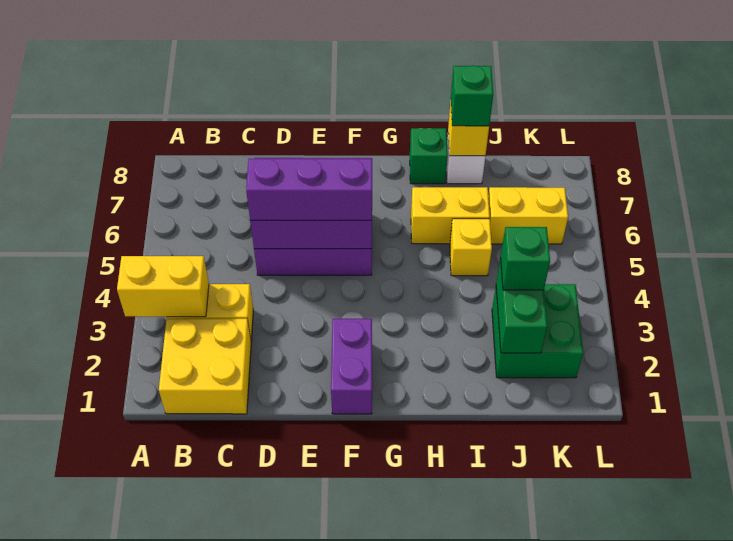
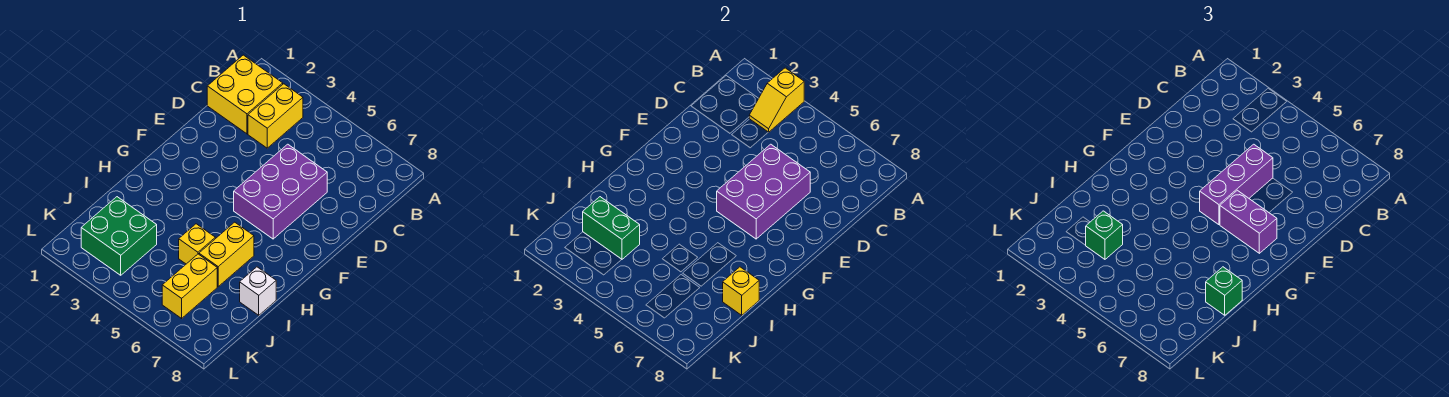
yellow brick A3:B3 level 2 -> yellow slope A3:B3 level 2 top A
purple brick F1:F2 level 1 -> purple brick F6:F7 level 3
green brick H8 level 1 -> none

